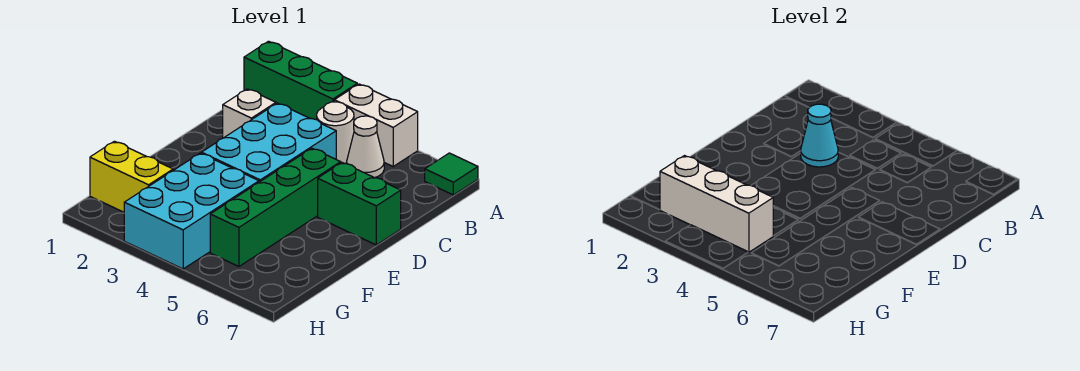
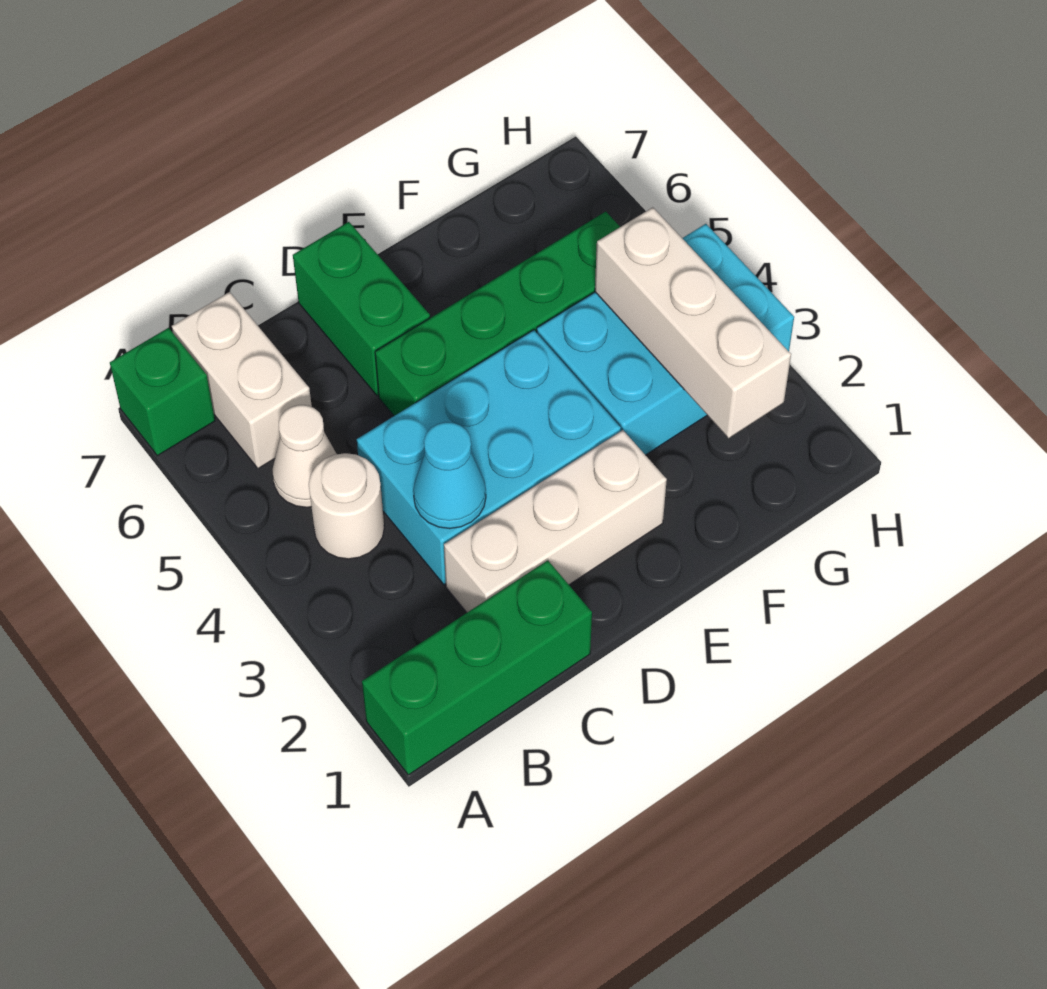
green brick A1:A3 level 1 -> green brick A1:C1 level 1
white brick A4:A5 level 1 -> white brick B6:B7 level 1
green tile A7 level 1 -> green brick A7 level 1
white brick C2 level 1 -> white brick C2:E2 level 1
yellow brick G1:G2 level 1 -> none

